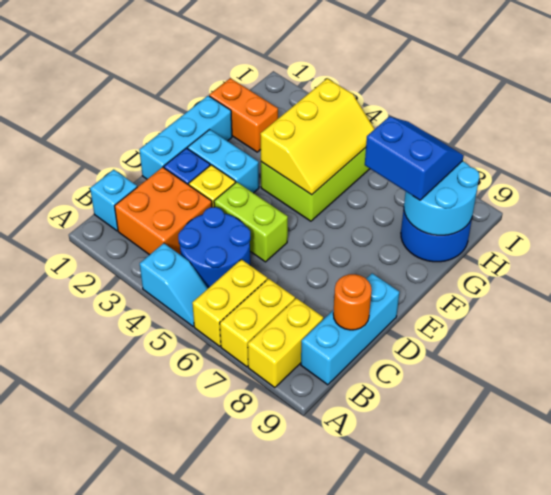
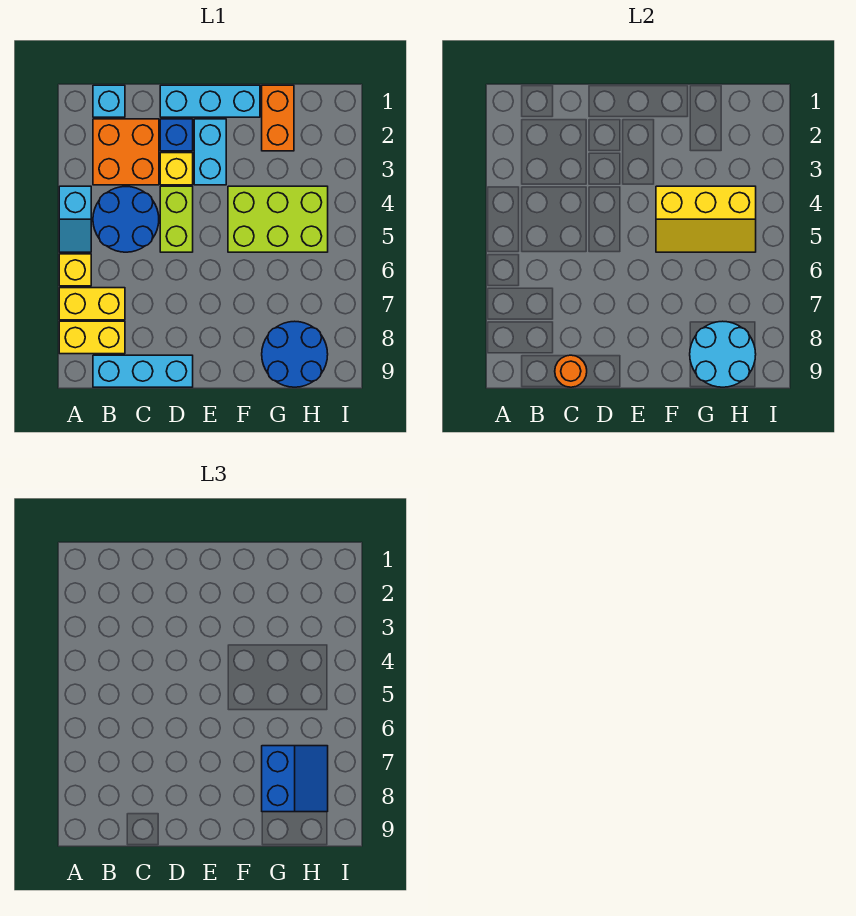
yellow brick A6:B6 level 1 -> yellow brick A6 level 1

